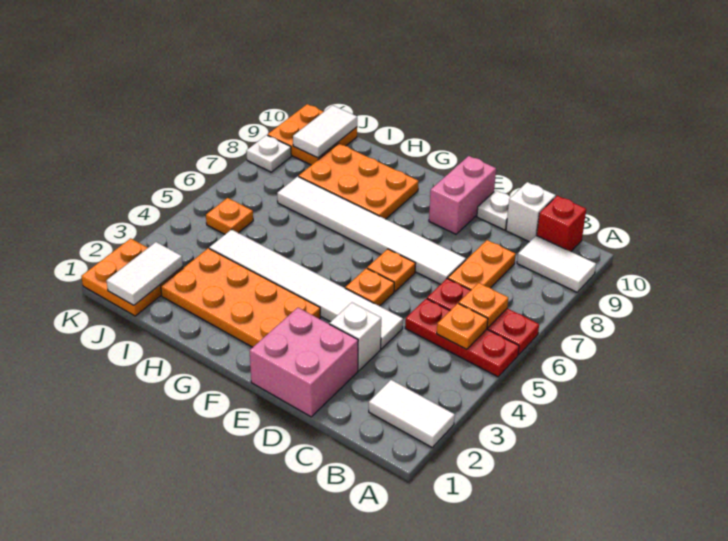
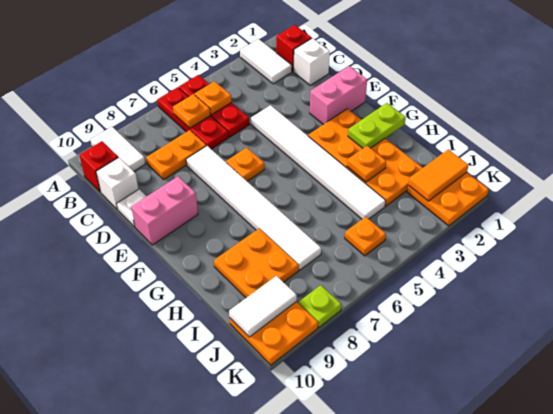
none -> red brick B1 level 1
pink brick D1:E2 level 1 -> pink brick E1:E2 level 1
white brick D3 level 1 -> white brick C1 level 1
orange plate E5 level 1 -> orange plate H3 level 2
none -> lime plate G1:G2 level 2
orange plate G8:I9 level 1 -> orange plate H8:I9 level 1
white tile J1:J2 level 2 -> orange tile J1:J2 level 2
white plate K8 level 1 -> lime plate K8 level 1

